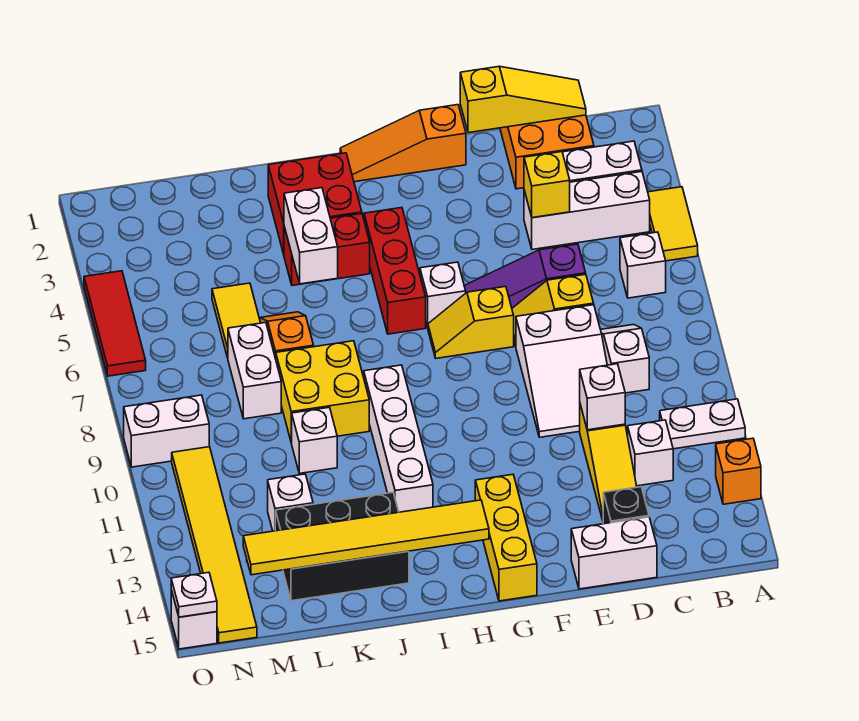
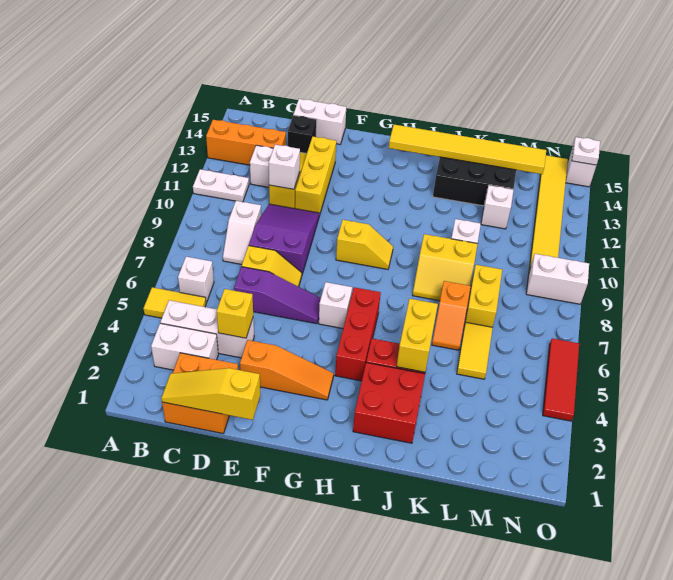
yellow tile A4:A5 level 1 -> yellow tile A5:B5 level 1
orange brick A13 level 1 -> orange brick A13:C13 level 1
white slope D8:E10 level 1 top 8 -> purple slope D8:E10 level 1 top 8
orange slope F1:H1 level 1 top F -> orange slope E3:G3 level 1 top E
yellow slope F7:G7 level 1 top F -> yellow slope G9:H9 level 1 top G
yellow brick G13:G15 level 1 -> yellow brick E11:E13 level 1
white brick I9:I12 level 1 -> none
white brick J4:J5 level 2 -> yellow brick J4:J5 level 2
yellow brick J8:K9 level 1 -> yellow slope J8:K9 level 1 top 9
white brick L7:L8 level 1 -> yellow brick L7:L8 level 1

